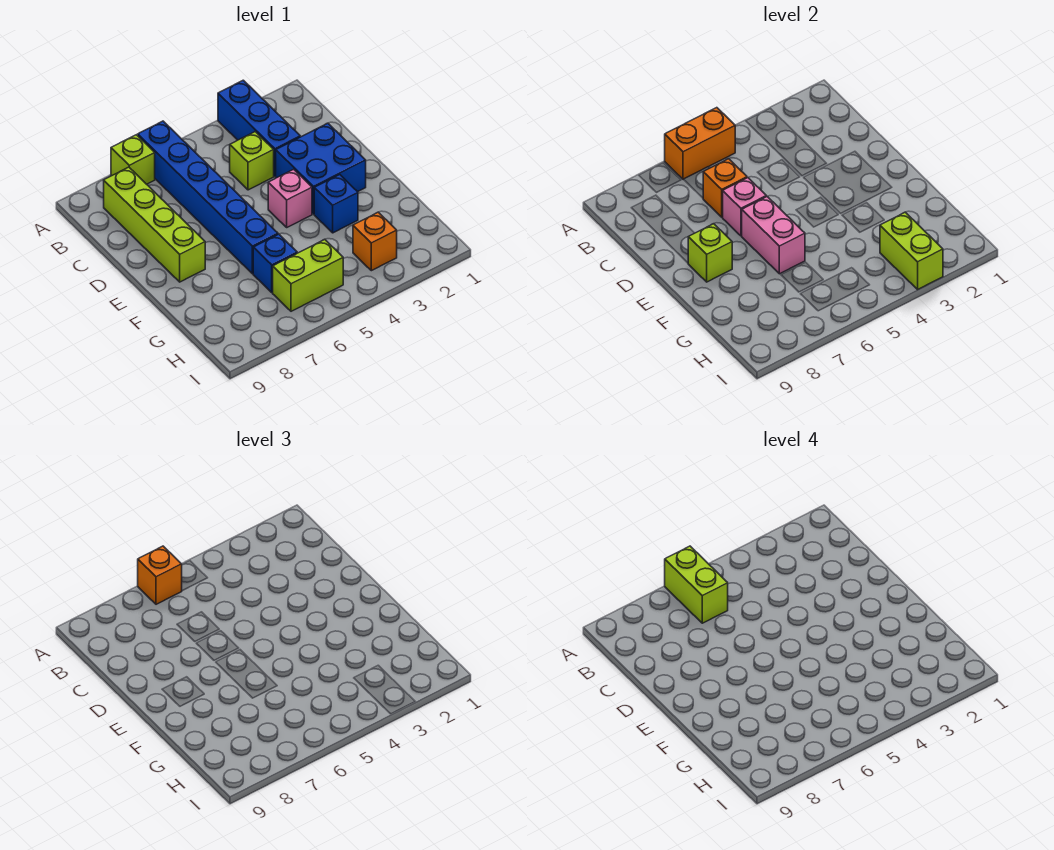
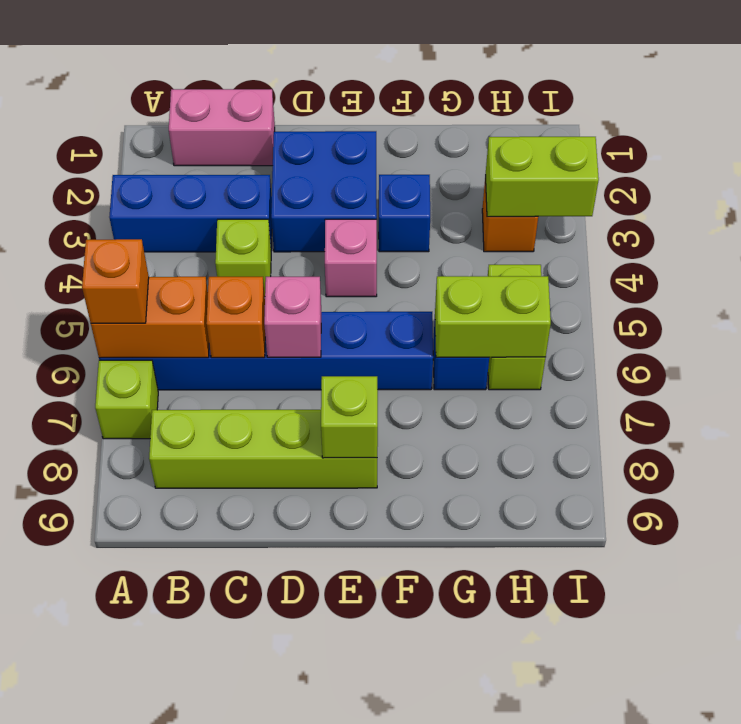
orange brick A5:A6 level 2 -> orange brick A6:B6 level 2
lime brick A6:B6 level 4 -> lime brick G6:H6 level 2
pink brick E6:F6 level 2 -> pink brick B1:C1 level 1

